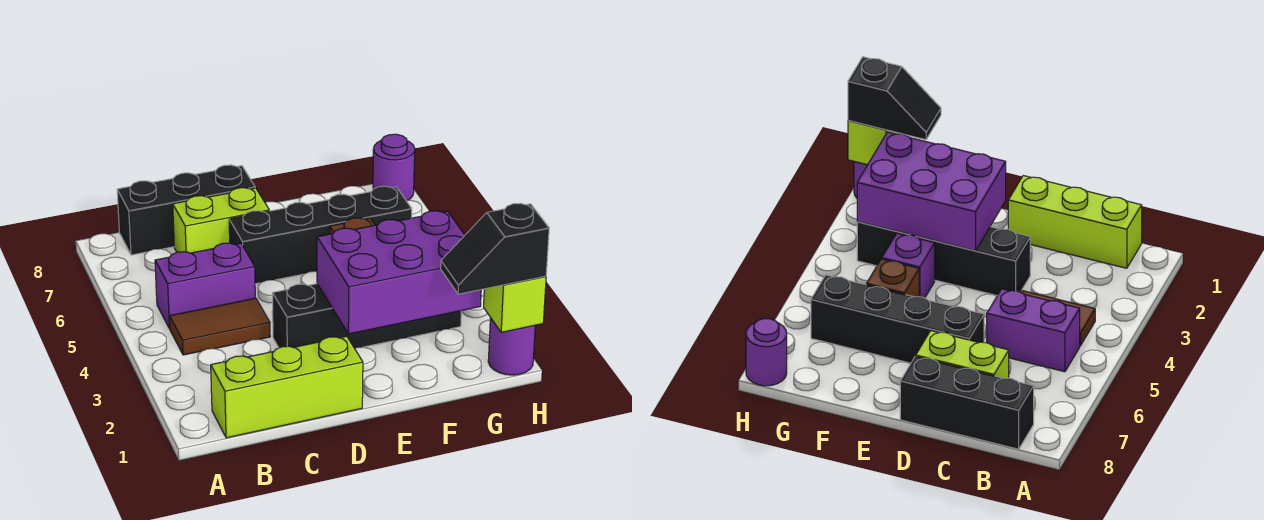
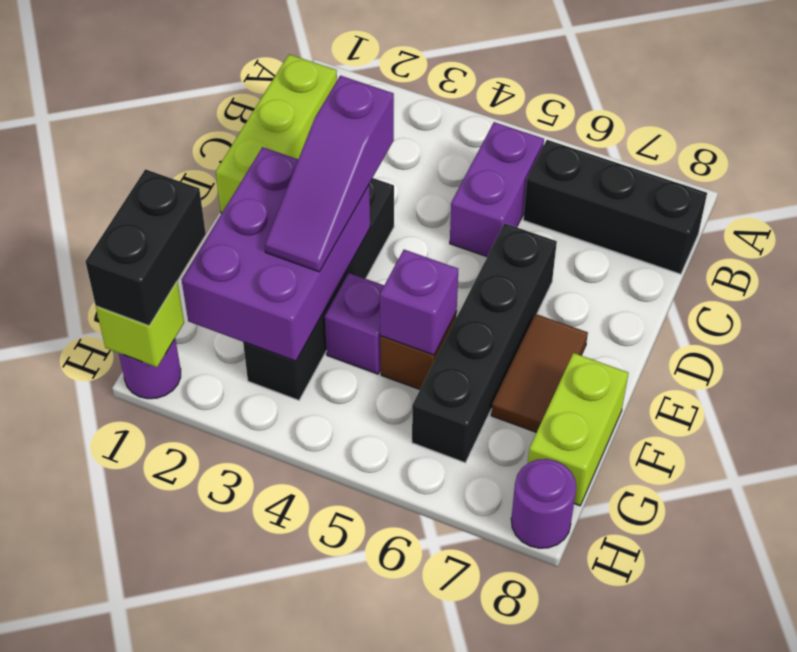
brown tile B4:C4 level 1 -> brown tile E7:F7 level 1
black brick B8:D8 level 1 -> black brick B6:B8 level 1
lime brick C7:D7 level 1 -> lime brick F8:G8 level 1
none -> purple slope D3:F3 level 3 top D
none -> purple brick F5 level 2
black slope G1:H1 level 3 top H -> black brick G1:H1 level 3

